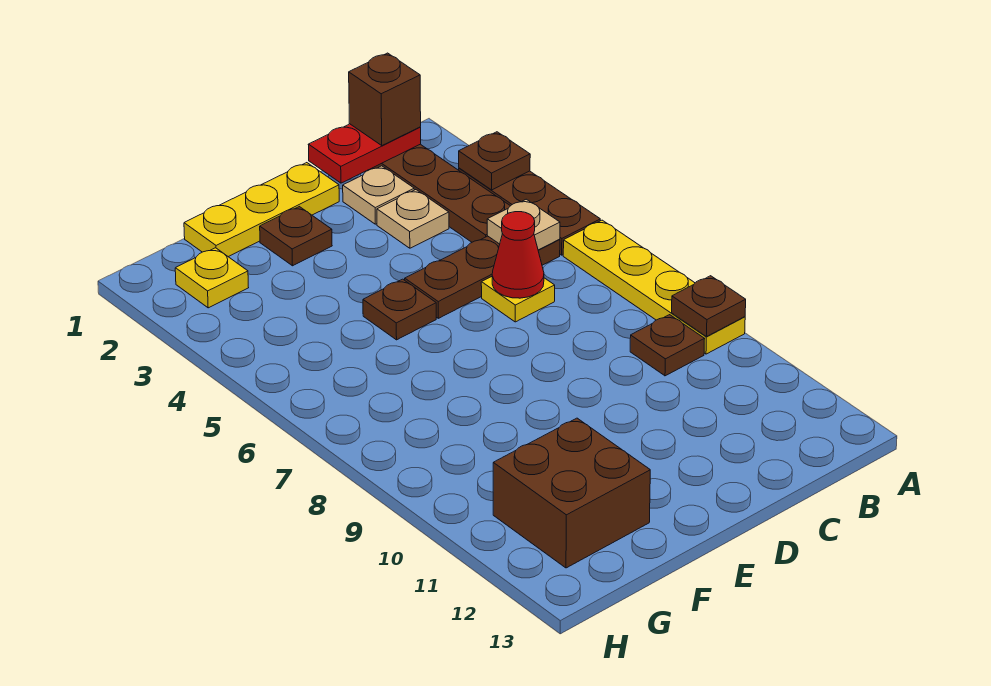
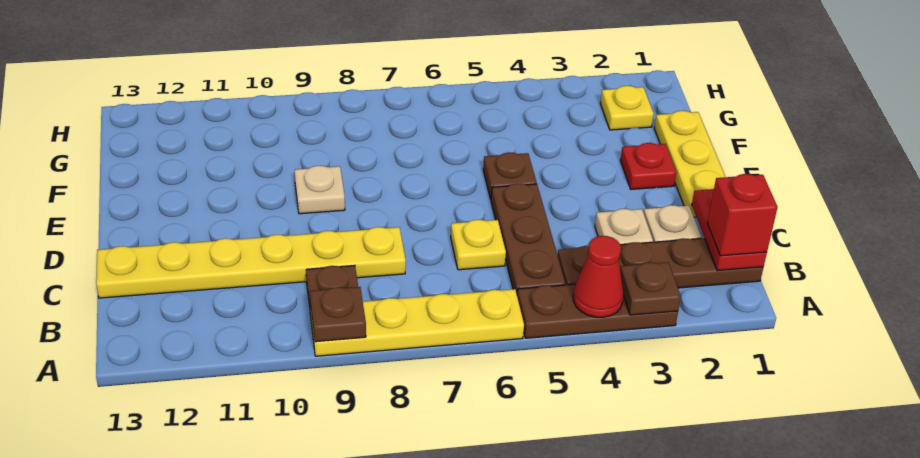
brown brick B1 level 3 -> red brick B1 level 3
tan plate B5 level 2 -> tan plate E9 level 1
red cone C6 level 2 -> red cone A4 level 2
none -> yellow plate C8:C13 level 1
brown plate E2 level 1 -> red plate E2 level 1
brown brick F11:G12 level 1 -> none

